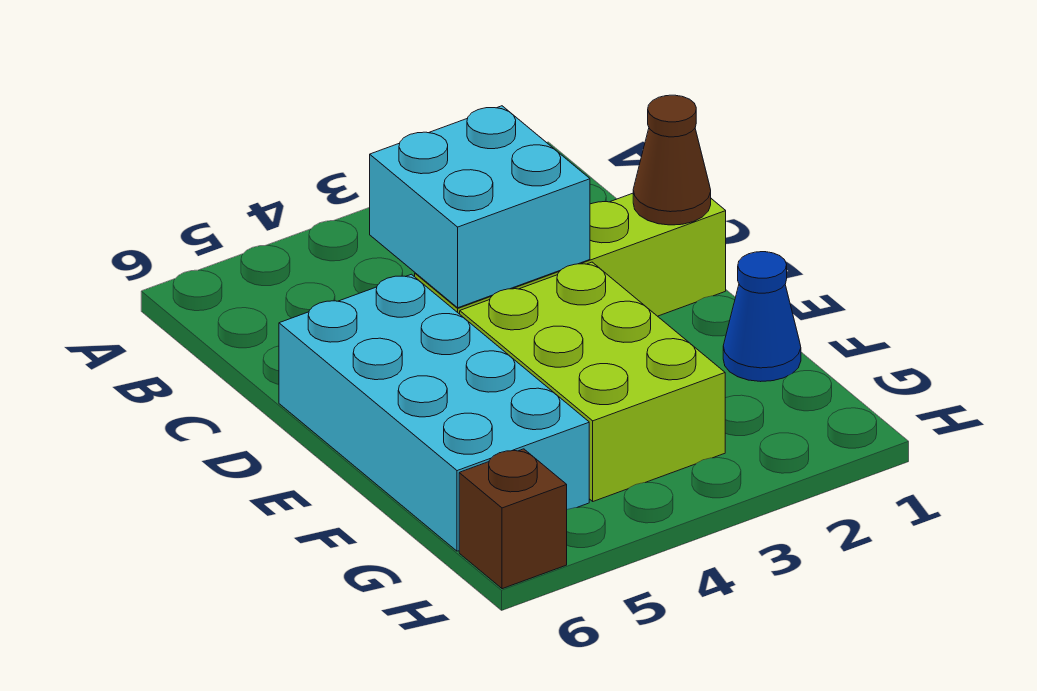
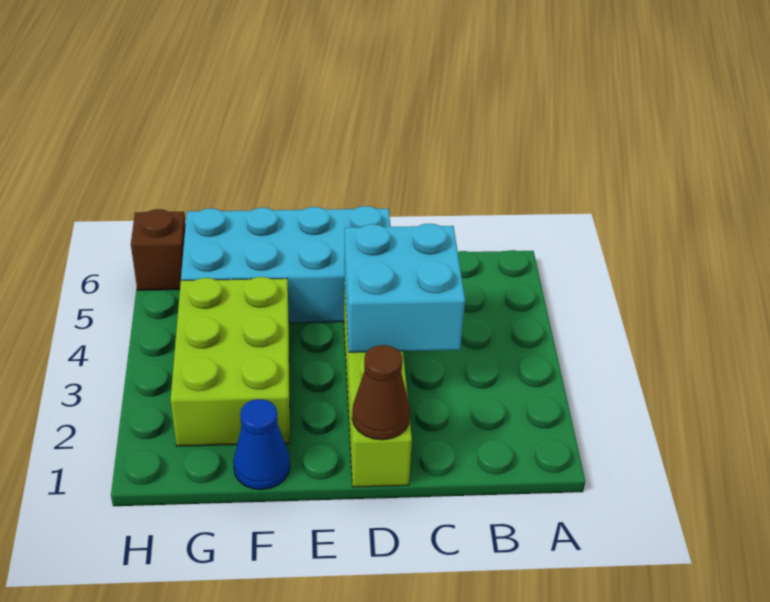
lime brick E3:G4 level 1 -> lime brick F2:G4 level 1

